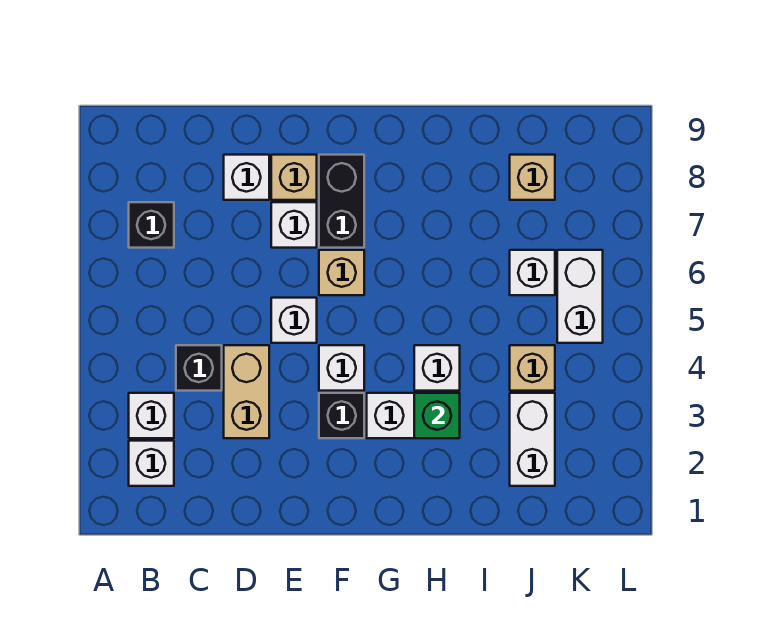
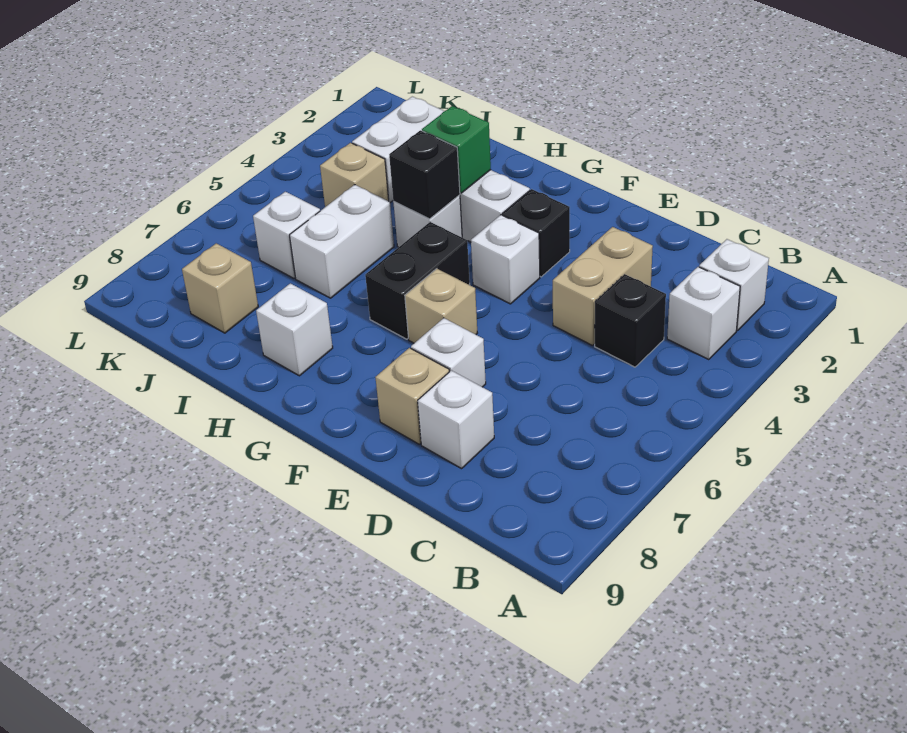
black brick B7 level 1 -> black brick H4 level 2
white brick E5 level 1 -> white brick H8 level 1
black brick F7:F8 level 1 -> black brick G5:G6 level 1
white brick K5:K6 level 1 -> white brick I5:I6 level 1

